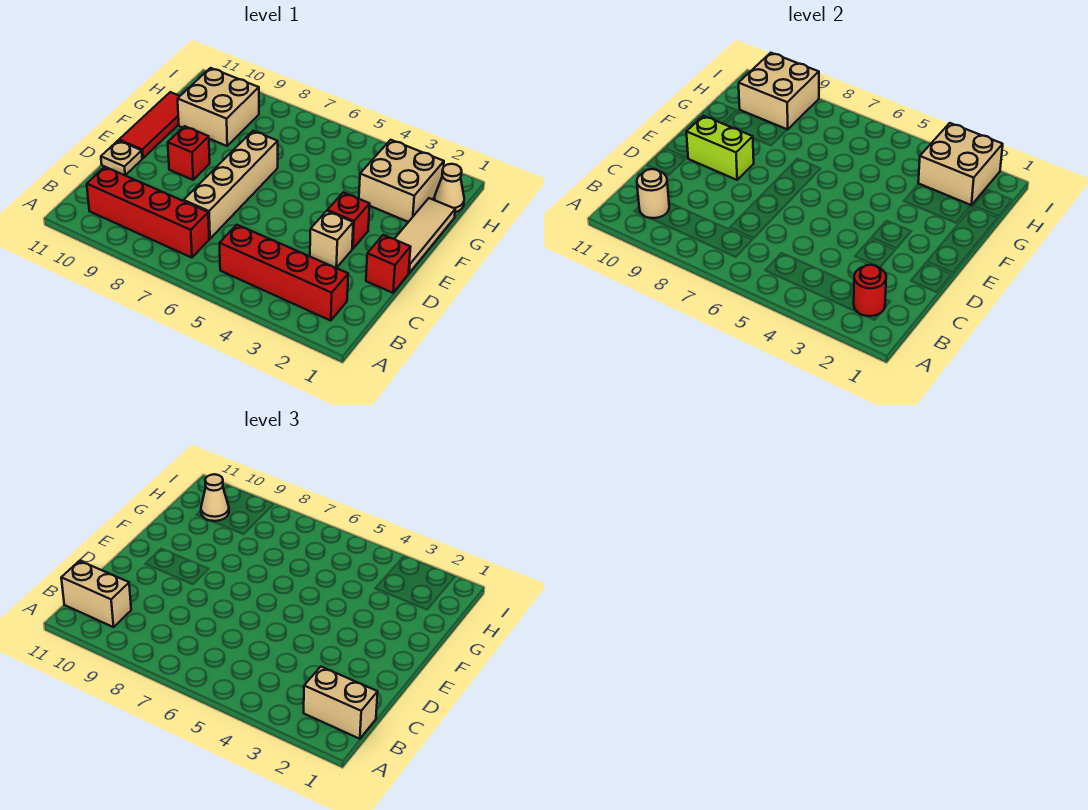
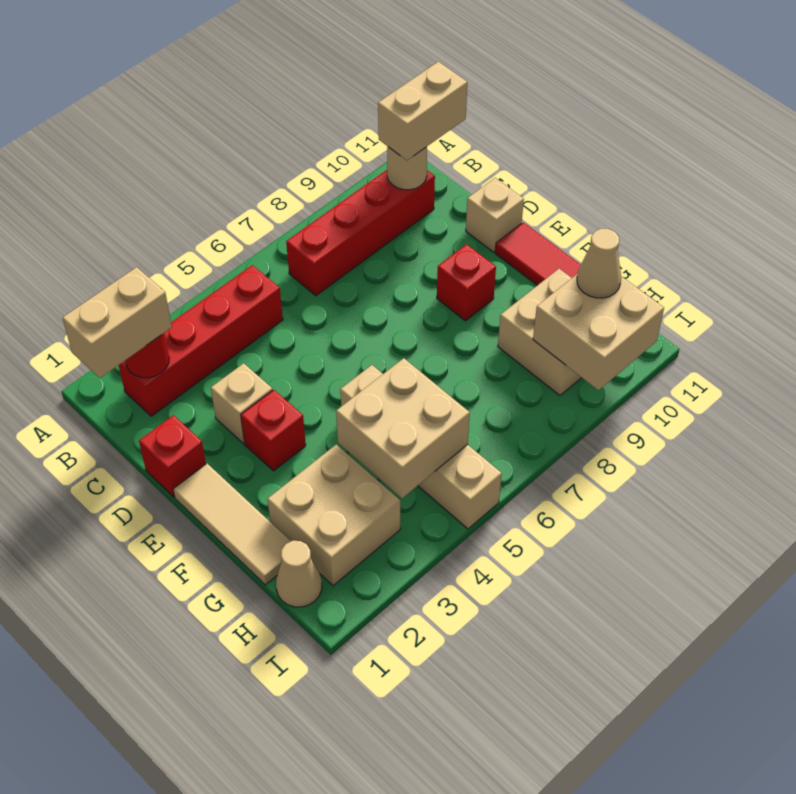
tan brick C7:F7 level 1 -> tan brick F5:I5 level 1
tan plate D11 level 1 -> tan brick D11 level 1
lime brick E9:E10 level 2 -> none
tan brick H2:I3 level 2 -> tan brick G4:H5 level 2

